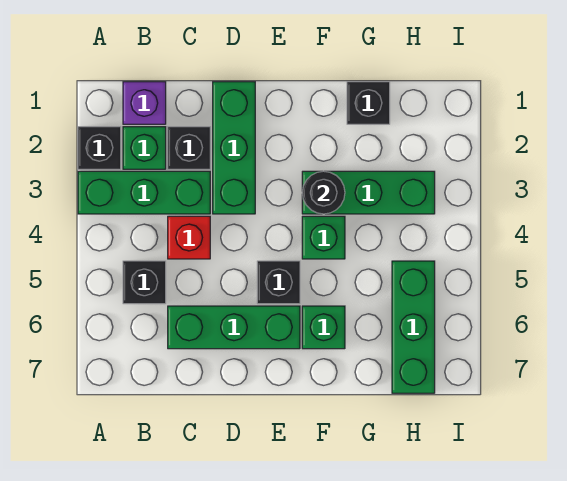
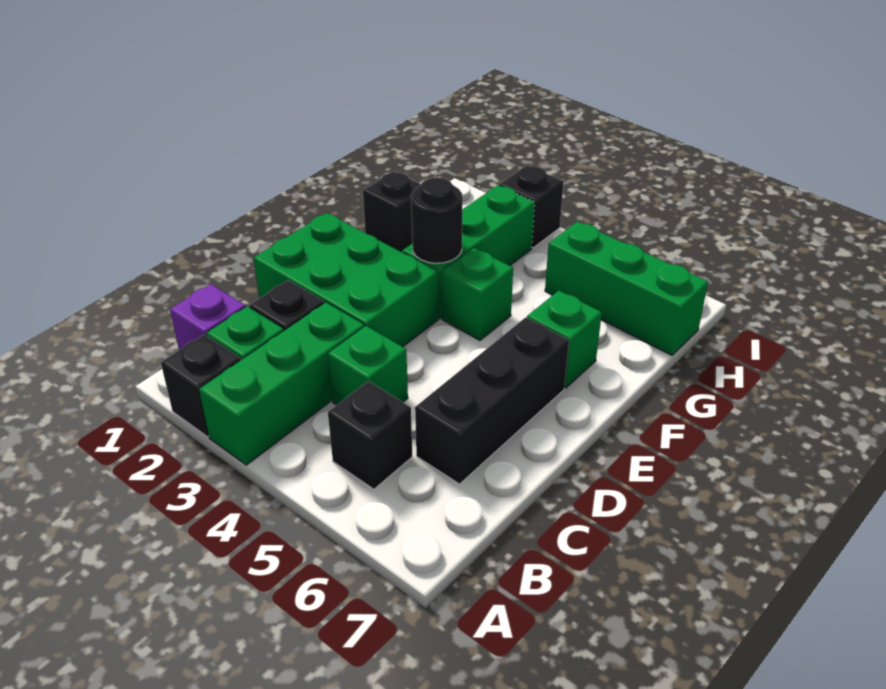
red brick C4 level 1 -> green brick C4 level 1
green brick C6:E6 level 1 -> black brick C6:E6 level 1
green brick D1:D3 level 1 -> green brick D1:E3 level 1
black brick E5 level 1 -> black brick I3 level 1

